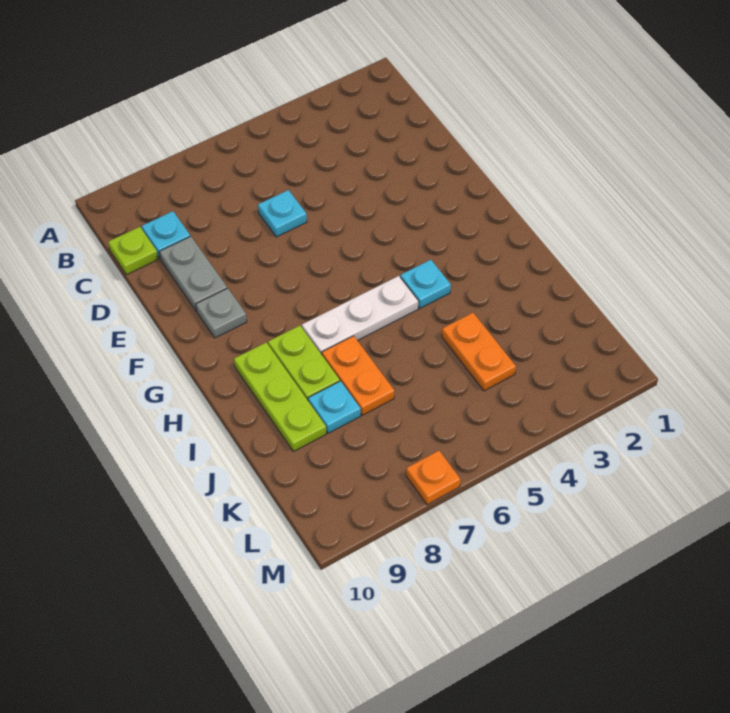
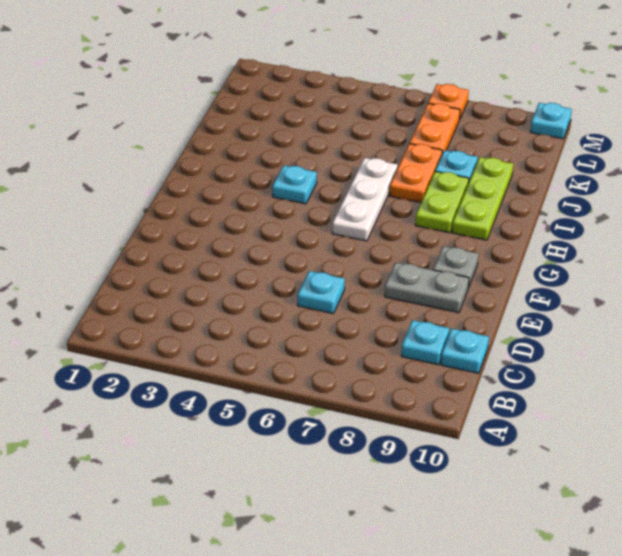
lime plate C10 level 1 -> cyan plate C10 level 1
grey plate D9:E9 level 1 -> grey plate E8:E9 level 1
white plate H5:H7 level 1 -> white plate G6:I6 level 1
orange plate J4:K4 level 1 -> orange plate K7:L7 level 1
none -> cyan plate M10 level 1

